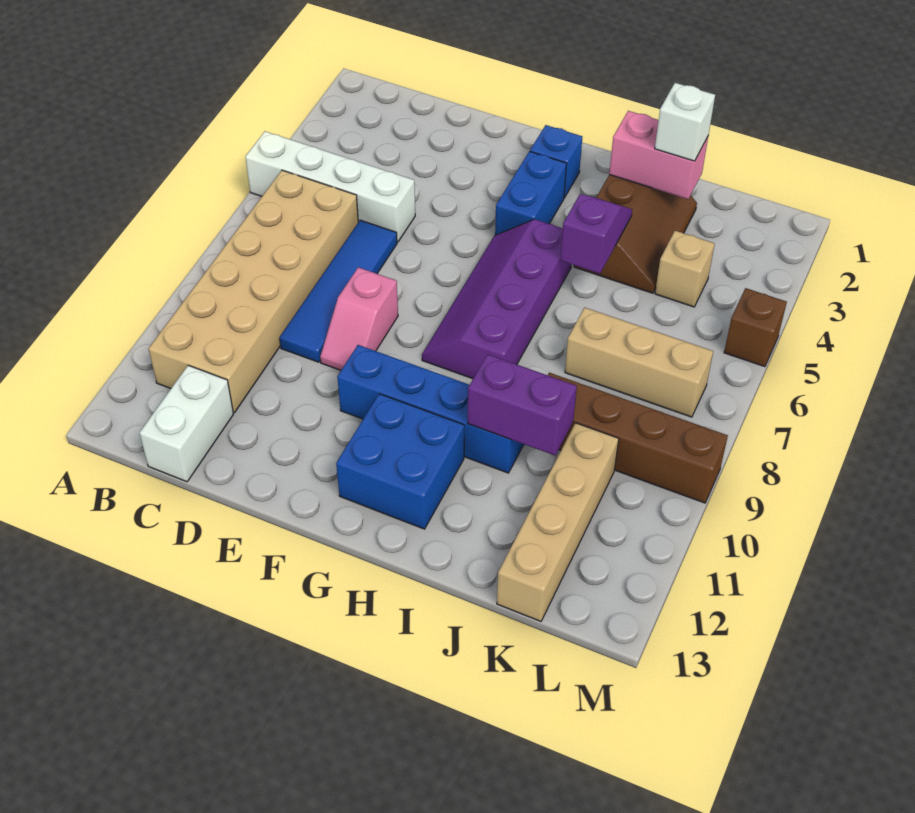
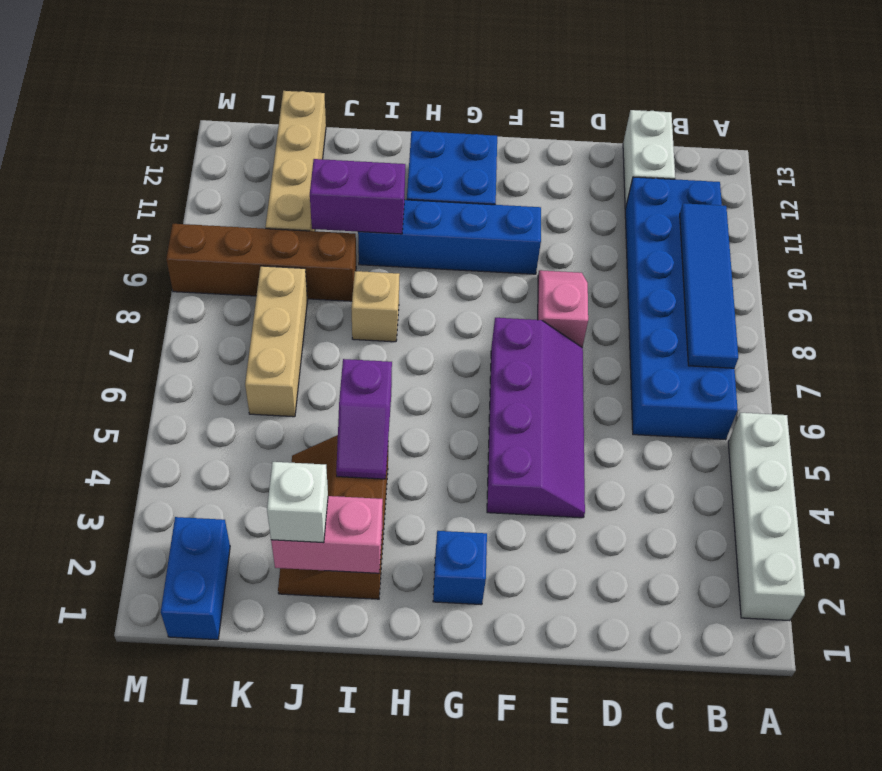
white brick A5:D5 level 1 -> white brick A2:A5 level 1
tan brick B6:C11 level 1 -> blue brick B6:C11 level 1
blue tile D6:D9 level 1 -> blue tile B7:B10 level 2
blue brick G3:G4 level 1 -> blue brick L1:L2 level 1
purple slope G5:H8 level 1 top H -> purple slope E4:F7 level 1 top F
tan brick J7:L7 level 1 -> tan brick K6:K8 level 1
tan brick K4 level 1 -> tan brick I8 level 1
brown brick M5 level 1 -> none

